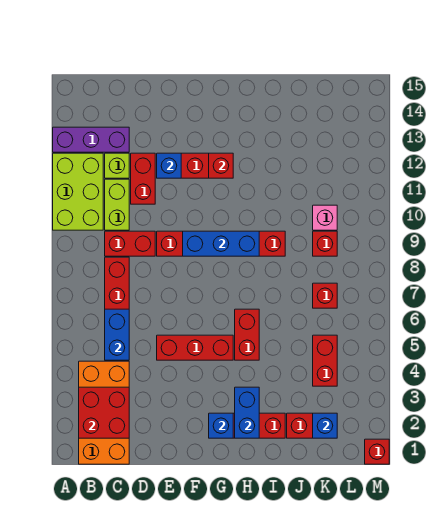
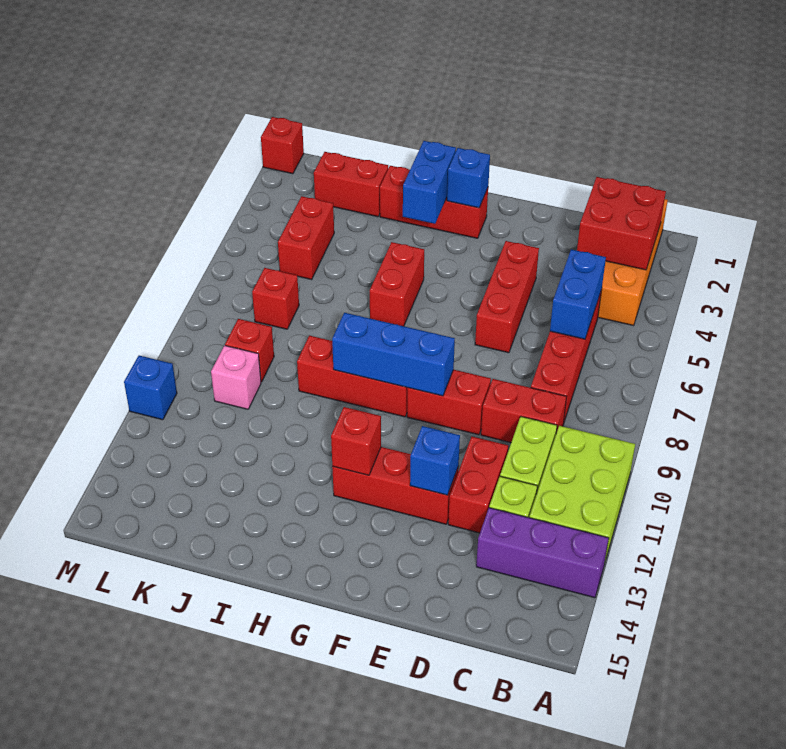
red brick E5:G5 level 1 -> red brick E4:E6 level 1
blue brick K2 level 2 -> blue brick M11 level 1

